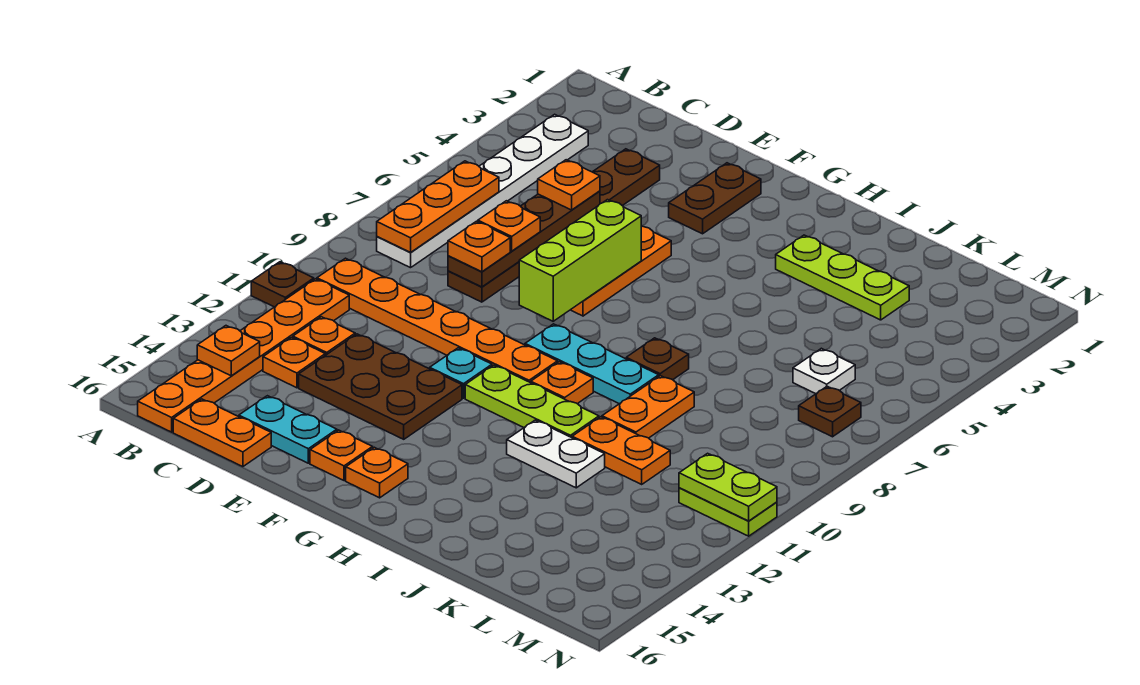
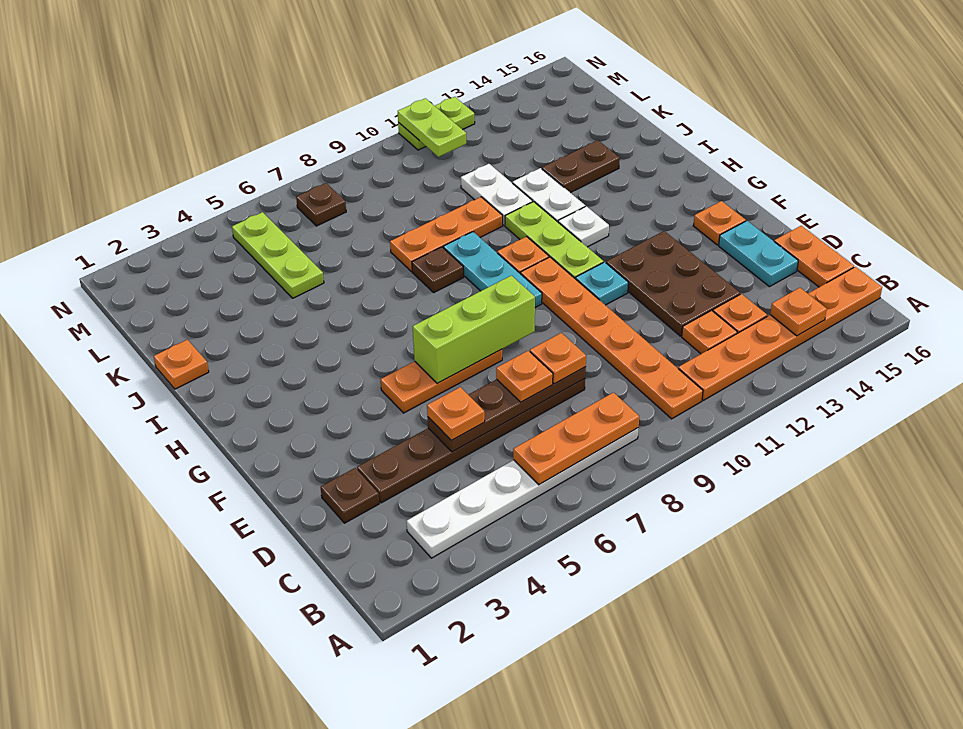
brown plate A11 level 1 -> brown plate D2 level 1
brown plate F2:F3 level 1 -> brown plate J13:J14 level 1
orange plate G15 level 1 -> orange plate J1 level 1
lime plate I3:K3 level 1 -> lime plate K5:M5 level 1
orange plate J9:J10 level 1 -> orange plate J8:J10 level 1
orange plate J11:K11 level 1 -> white plate J11:K11 level 1
white plate L6 level 1 -> white plate H12 level 1
lime plate M11:N11 level 1 -> lime plate N11:N12 level 1

